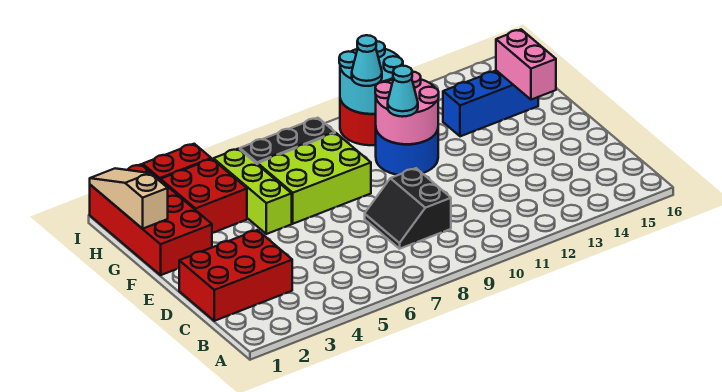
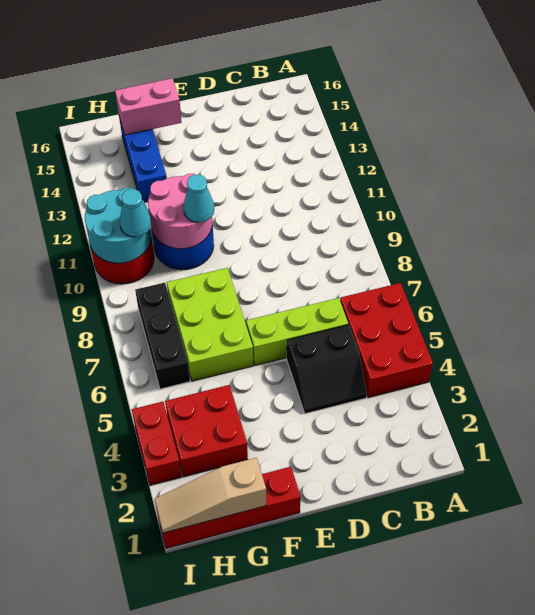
red brick C1:D3 level 1 -> red brick A4:B6 level 1
black slope C8:D9 level 1 top 9 -> black slope C4:D5 level 1 top 5
red brick F1:I2 level 1 -> red brick F1:I1 level 1
lime brick F5:H5 level 1 -> lime brick C6:E6 level 1

